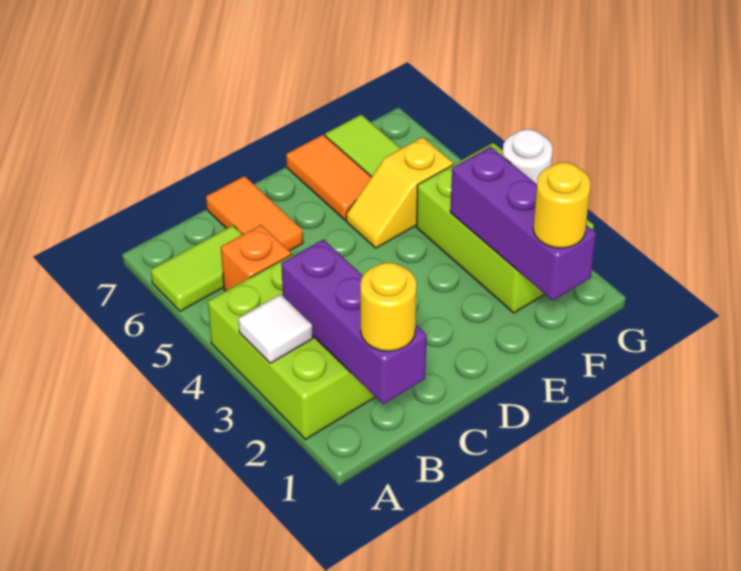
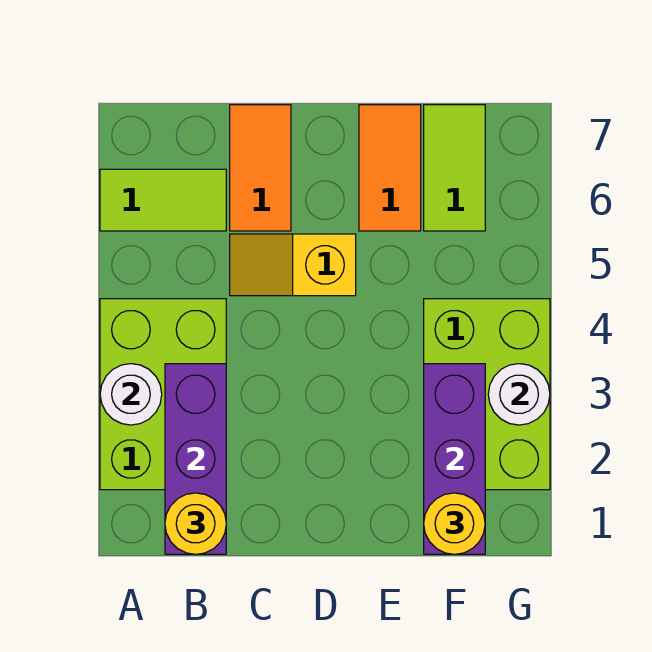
white tile A3 level 2 -> white round brick A3 level 2
orange brick B5 level 1 -> none
yellow slope E5:F5 level 1 top F -> yellow slope C5:D5 level 1 top D

